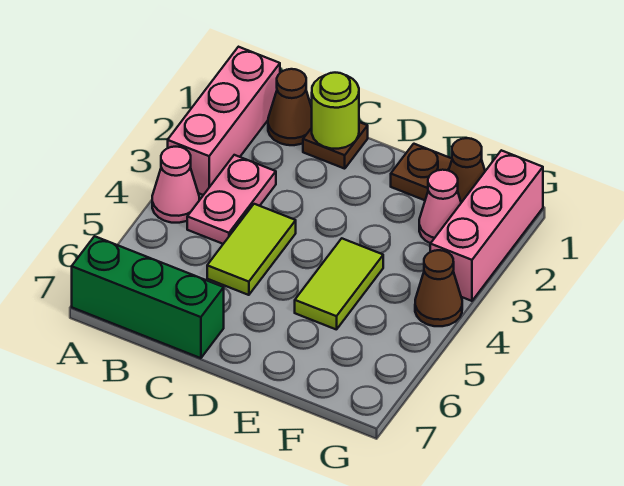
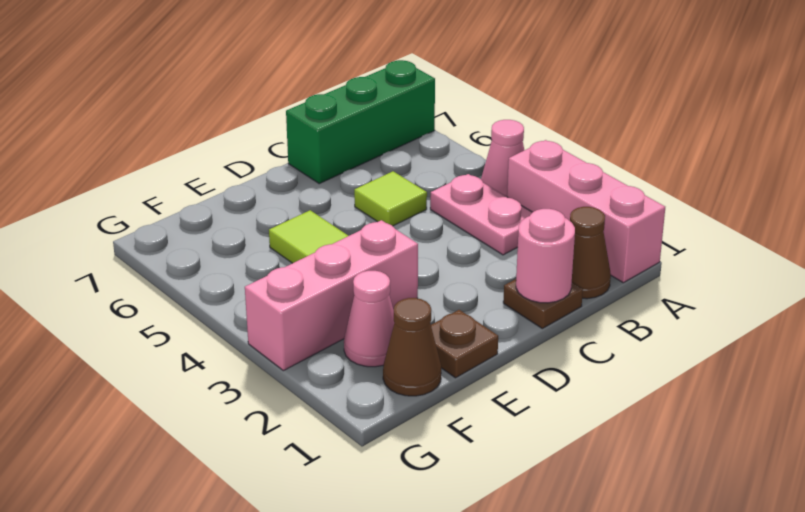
lime round brick C1 level 2 -> pink round brick C1 level 2
lime tile C4:C5 level 1 -> lime tile C5 level 1
pink brick G1:G3 level 1 -> pink brick E3:G3 level 1
brown cone G4 level 1 -> none

